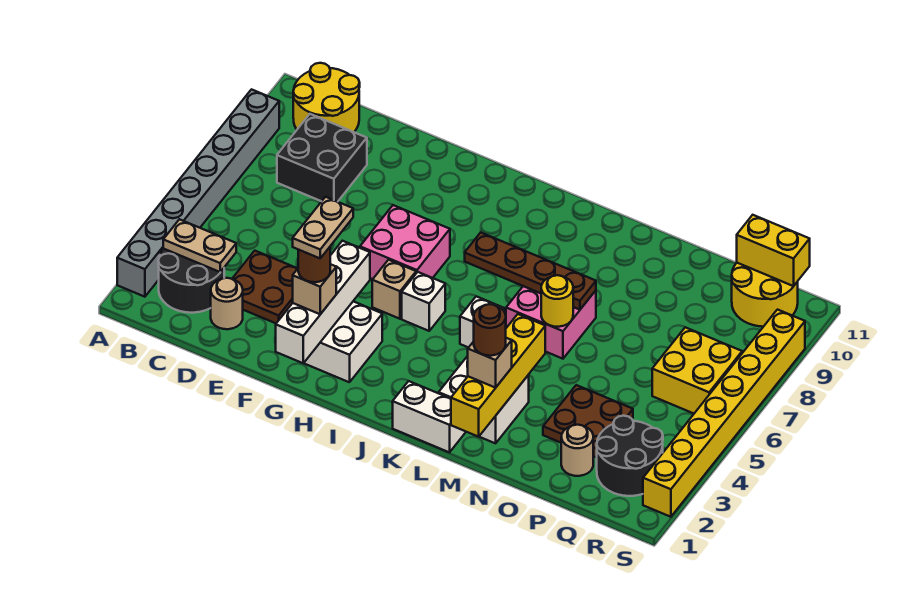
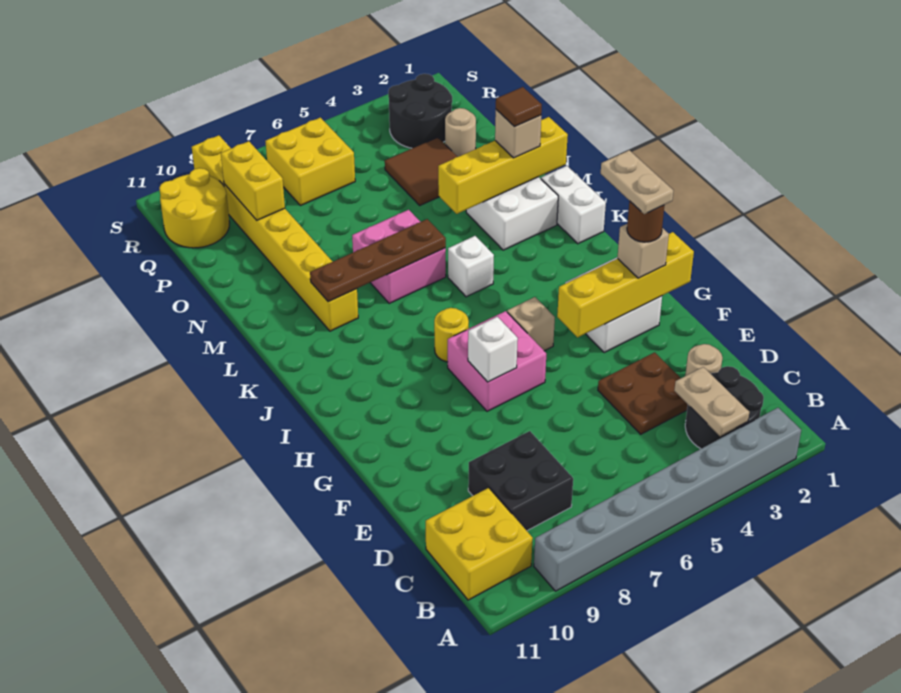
yellow round brick B10:C11 level 1 -> yellow brick B10:C11 level 1
white brick G1:G4 level 2 -> yellow brick G1:G4 level 2
tan plate G2:G3 level 5 -> tan plate G2:H2 level 5
white brick I5 level 1 -> white brick G7 level 2
brown plate J7:M7 level 2 -> brown plate L6:L9 level 2
brown round brick M2 level 4 -> brown tile M2 level 4
yellow round brick M6 level 2 -> yellow round brick I7 level 1
brown plate O3:P4 level 1 -> brown tile O3:P4 level 1
yellow brick Q11:R11 level 2 -> yellow brick P9:Q9 level 2
yellow brick S2:S9 level 1 -> yellow brick L9:S9 level 1

